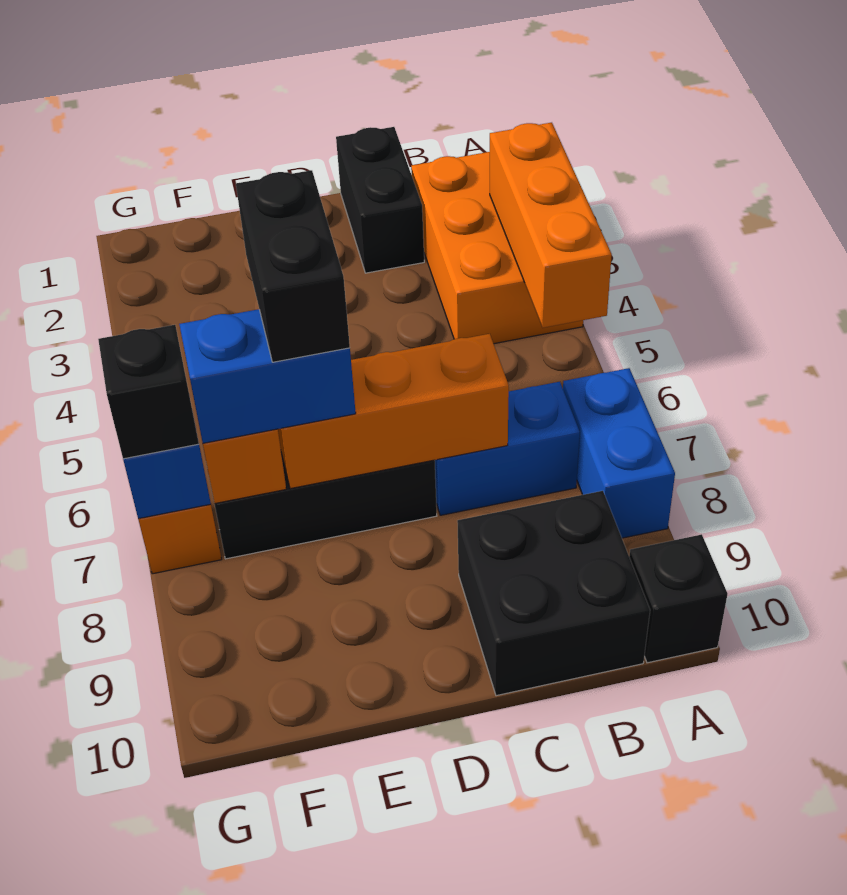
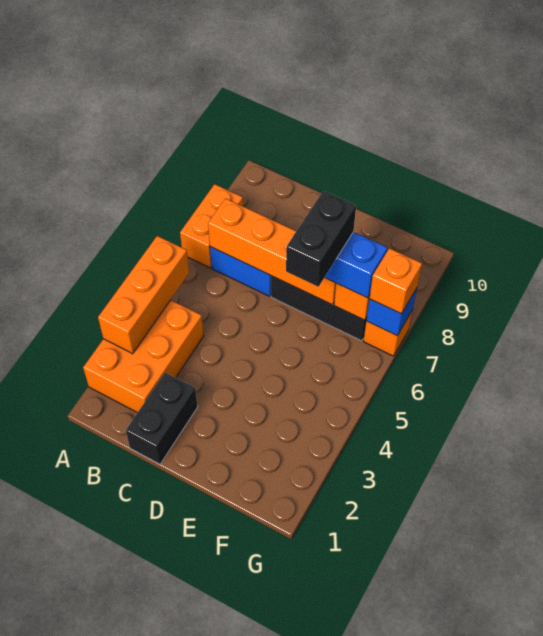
blue brick A7:A8 level 1 -> orange brick A7:A8 level 1
black brick A10 level 1 -> none
black brick B9:C10 level 1 -> none
orange brick C7:E7 level 2 -> orange brick B7:E7 level 2
black brick G7 level 3 -> orange brick G7 level 3

